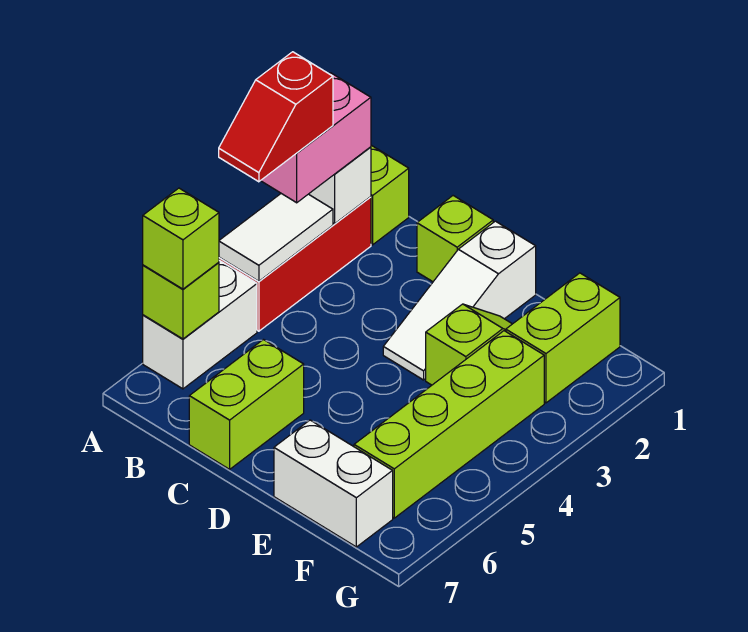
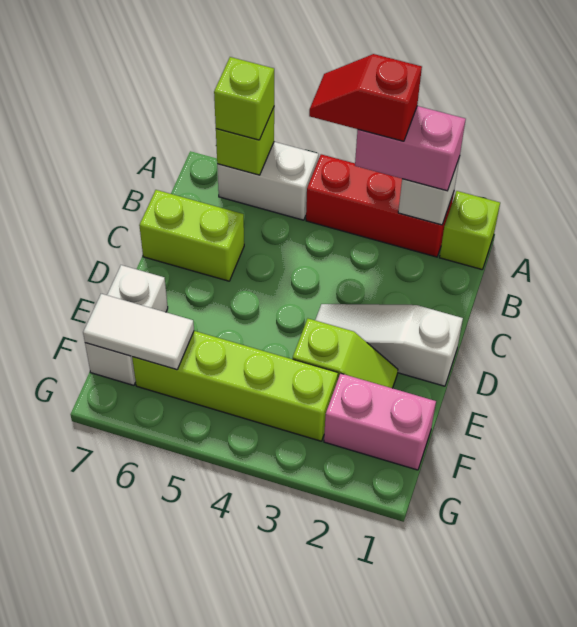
white tile A3:A4 level 2 -> white tile F6:F7 level 2
lime brick C1 level 1 -> none
lime brick F1:F2 level 1 -> pink brick F1:F2 level 1

